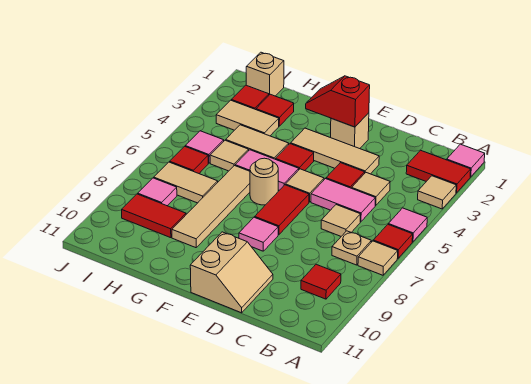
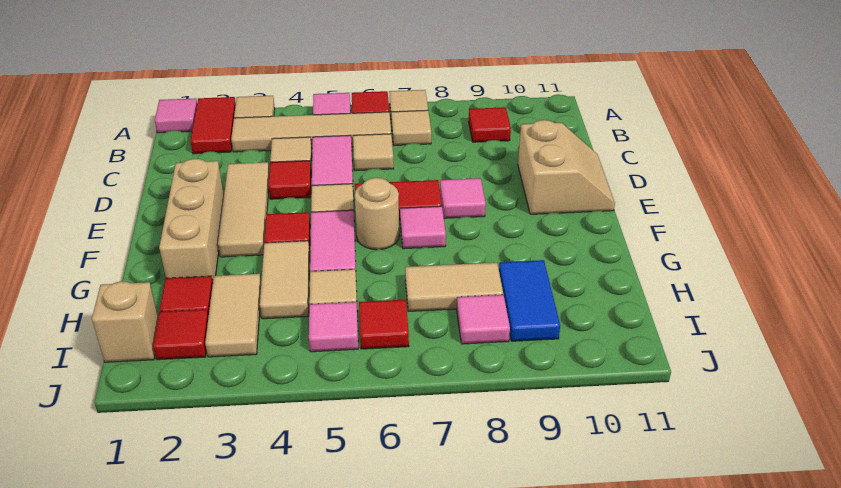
tan plate B7 level 1 -> tan tile B7 level 1
tan slope D10:E11 level 1 top E -> tan slope D10:E11 level 1 top 10
tan brick E2 level 1 -> tan brick E2:G2 level 1
red slope E2:F2 level 2 top E -> none
none -> pink tile F7 level 1
tan tile G6:G9 level 1 -> tan tile B3:B6 level 1
tan tile H7:I7 level 1 -> tan tile H7:H8 level 1
red tile H9:I9 level 1 -> blue tile H9:I9 level 1

